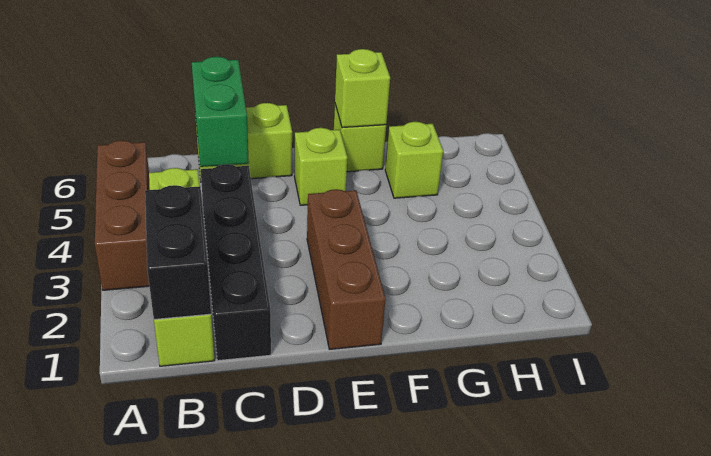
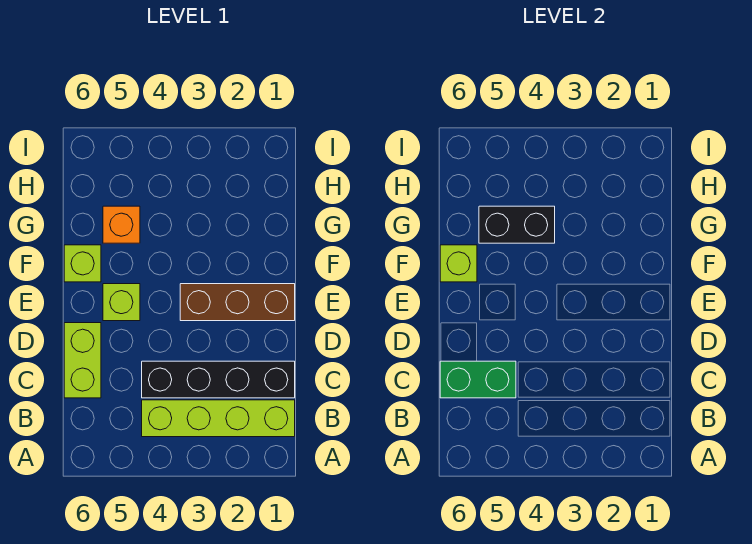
brown brick A3:A5 level 1 -> none
black brick B1:B2 level 2 -> black brick G4:G5 level 2
lime brick G5 level 1 -> orange brick G5 level 1

